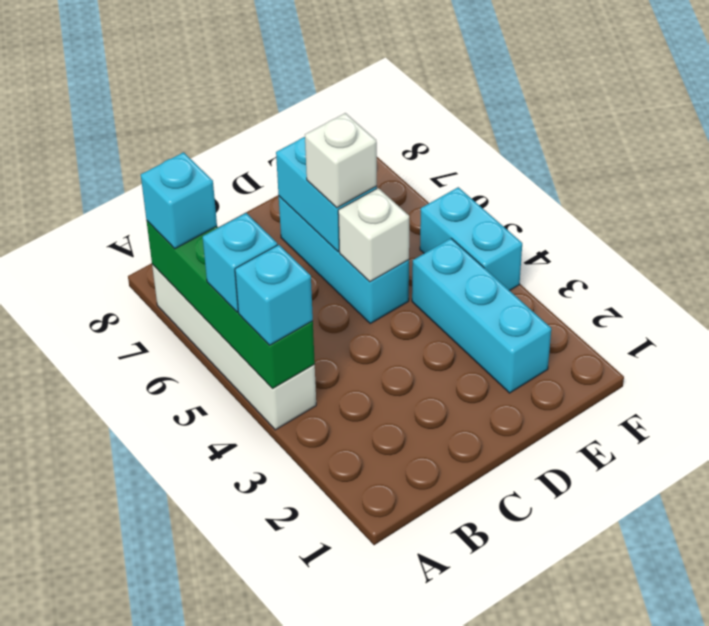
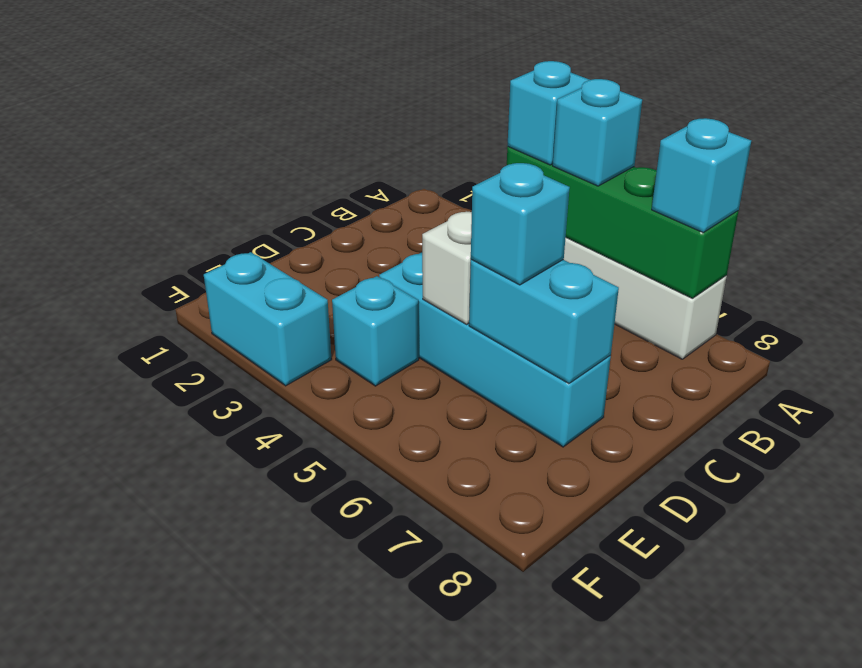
cyan brick D5:D7 level 1 -> cyan brick D4:D7 level 1
white brick D6 level 3 -> cyan brick D6 level 3
cyan brick E2:E4 level 1 -> cyan brick E4 level 1
cyan brick F4:F5 level 1 -> cyan brick F2:F3 level 1

